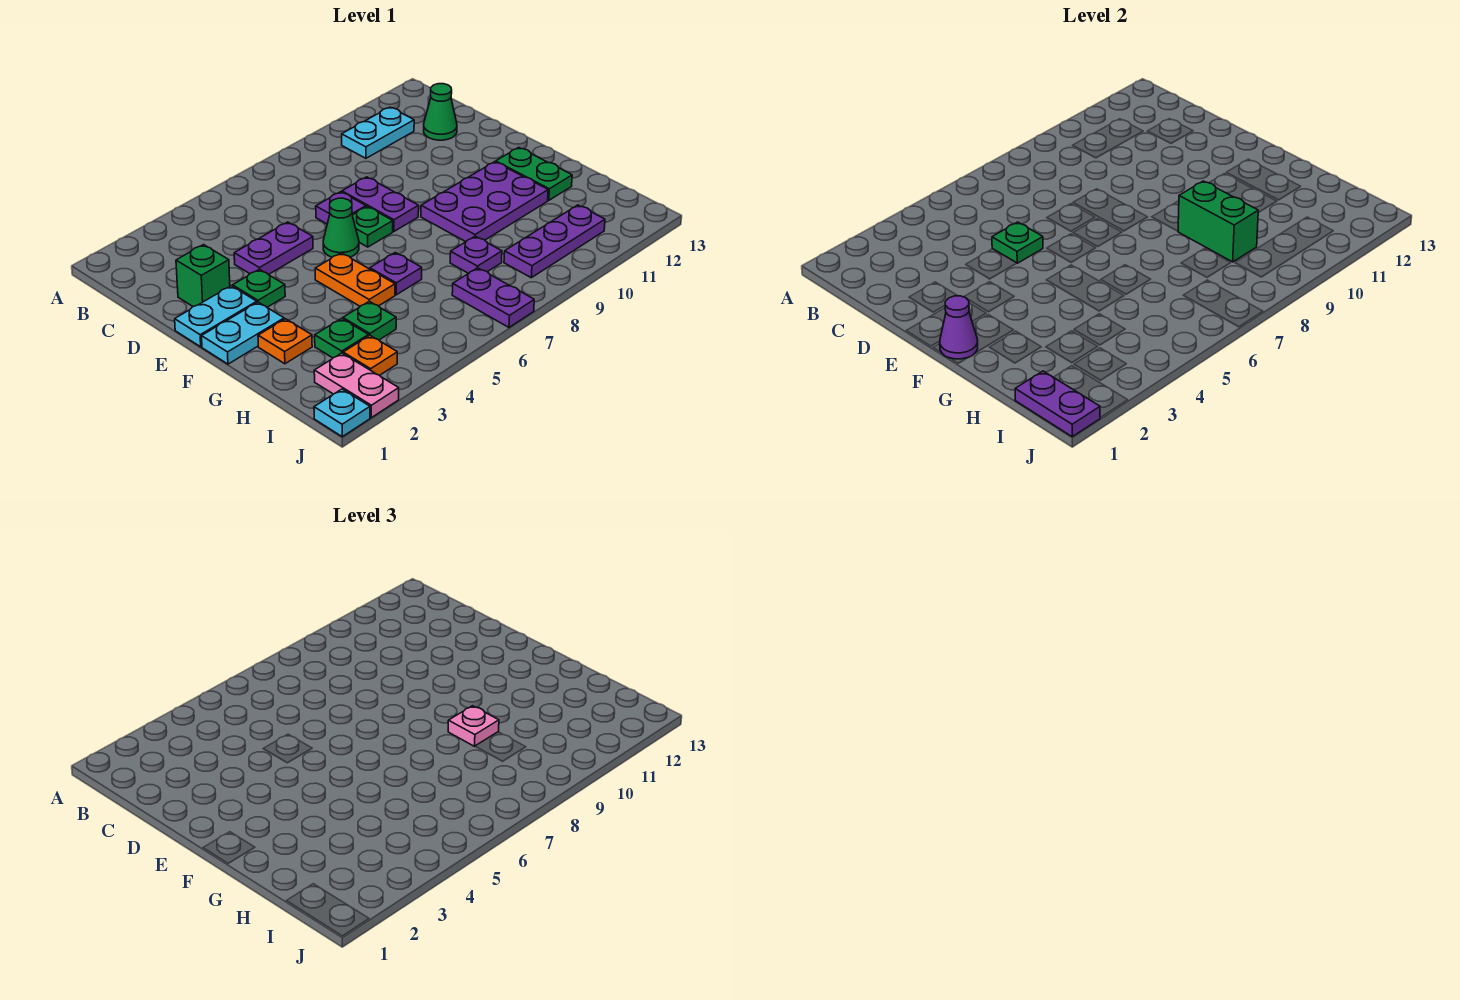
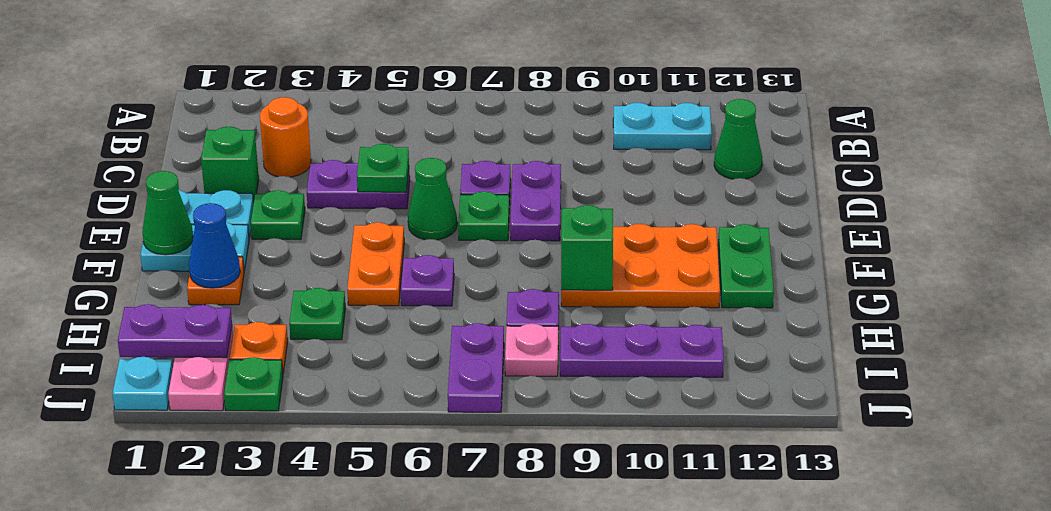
none -> orange round brick C3 level 1
purple cone F1 level 2 -> green cone F1 level 2
purple plate F9:G11 level 1 -> orange plate F9:G11 level 1
none -> blue cone G2 level 2
green brick G9:H9 level 2 -> green brick G9 level 2
pink plate G9 level 3 -> pink plate I8 level 1
green plate H3 level 1 -> green plate J3 level 1
purple plate I1:J1 level 2 -> purple plate I1:I2 level 2

